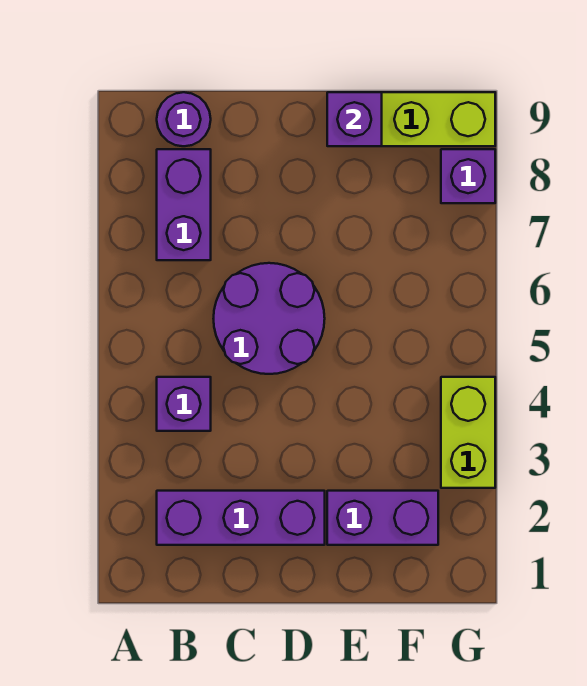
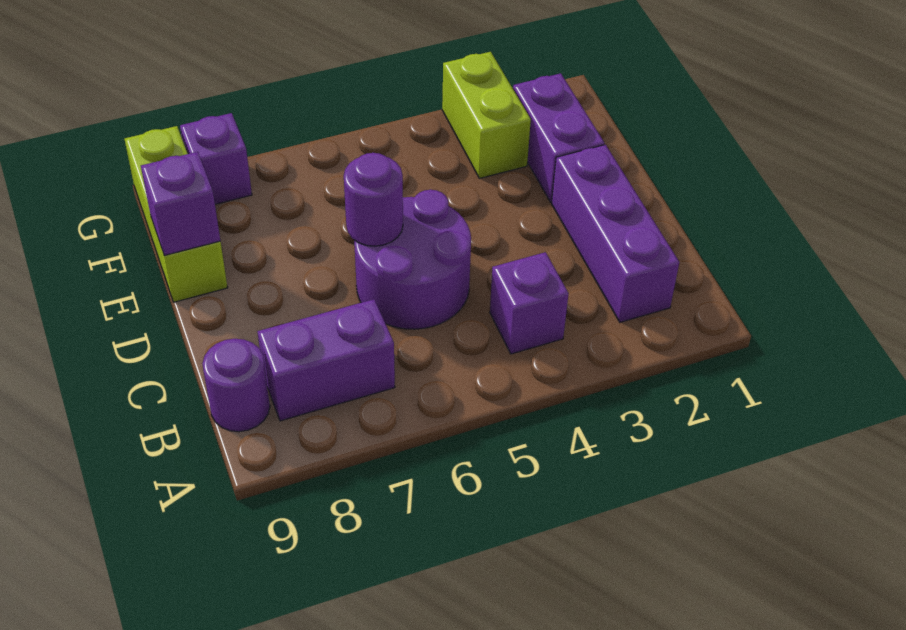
none -> purple round brick D6 level 2
lime brick G3:G4 level 1 -> lime brick F3:G3 level 1

